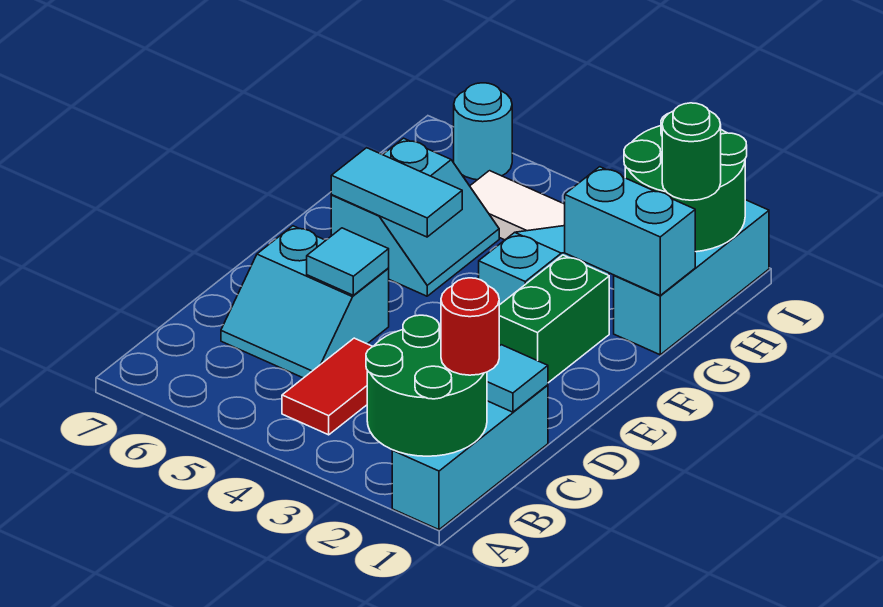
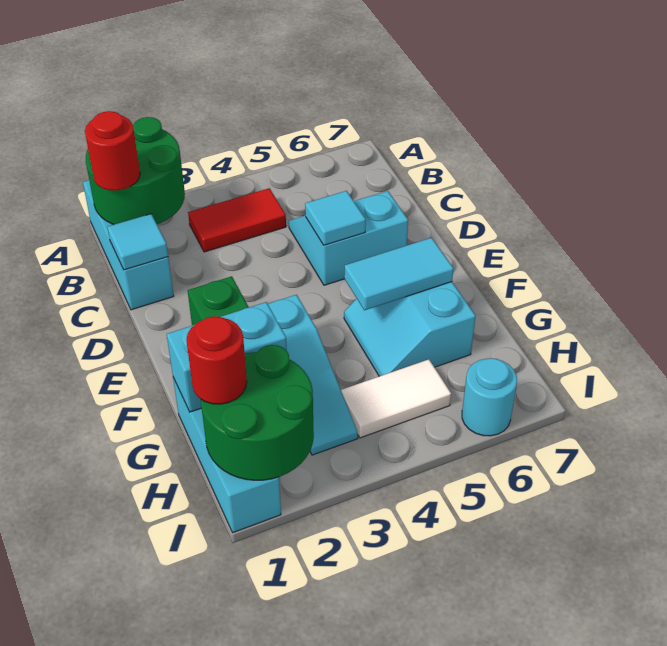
red tile B4:C4 level 1 -> red tile B3:B4 level 1
green round brick H1 level 3 -> red round brick H1 level 3

